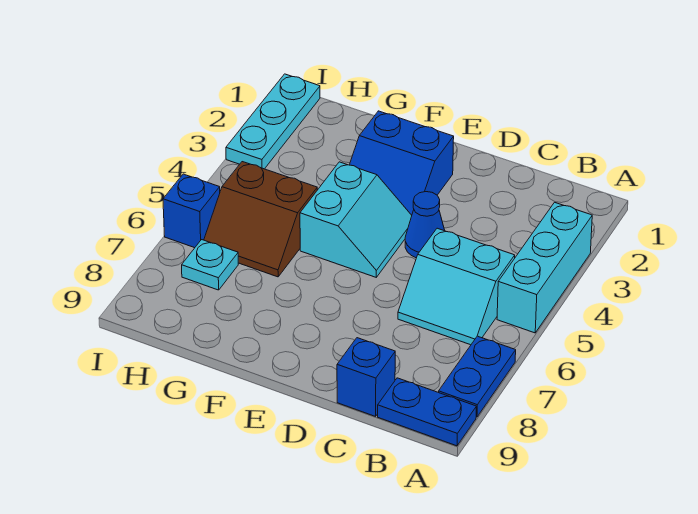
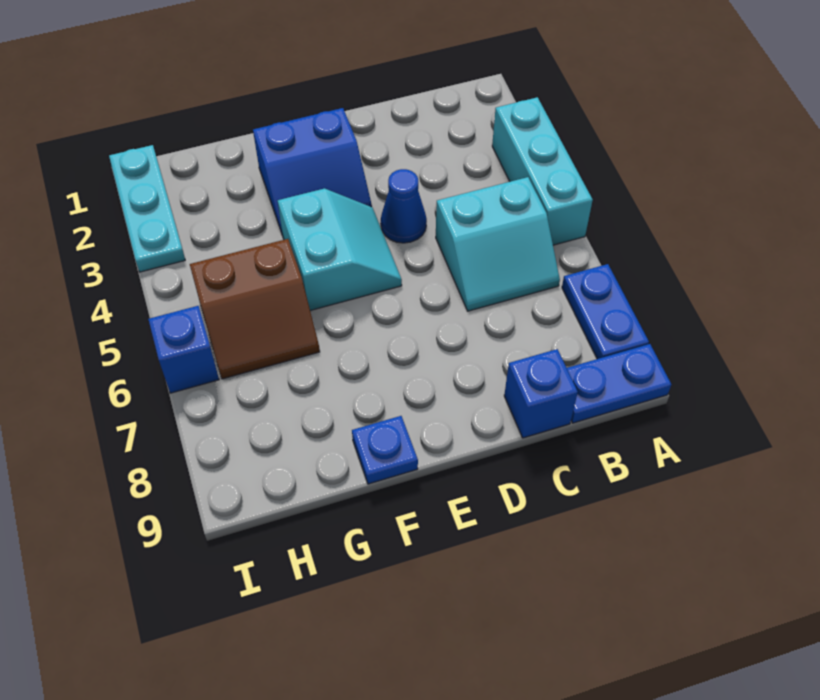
none -> blue plate F9 level 1
cyan plate H7 level 1 -> none

